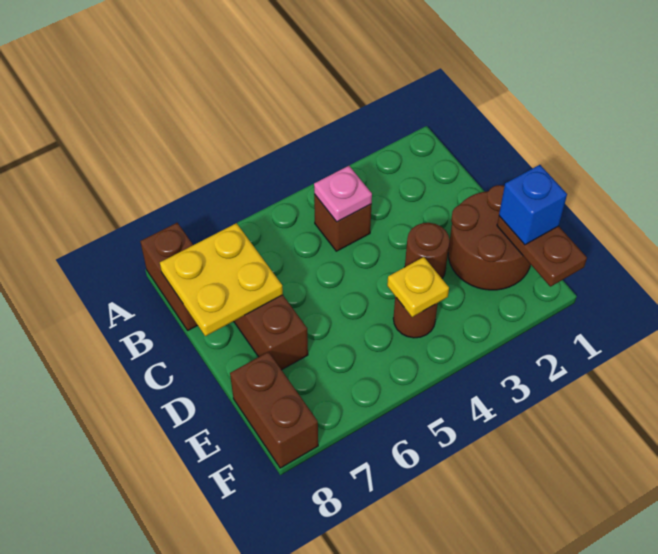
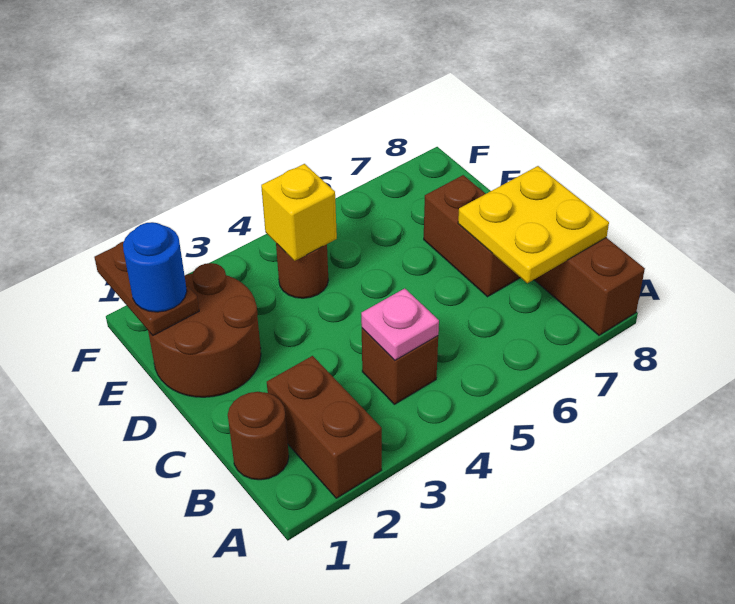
brown round brick D3 level 1 -> brown round brick B1 level 1
blue brick E1 level 3 -> blue round brick E1 level 3
yellow plate E4 level 2 -> yellow brick E4 level 2
brown brick E8:F8 level 1 -> brown brick A2:B2 level 1

